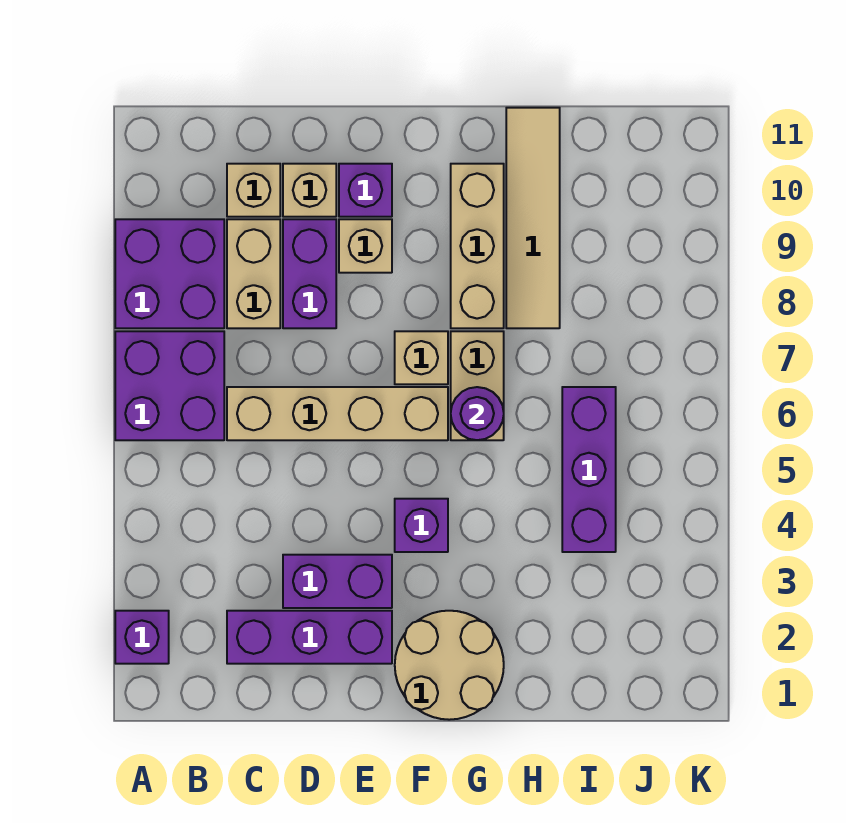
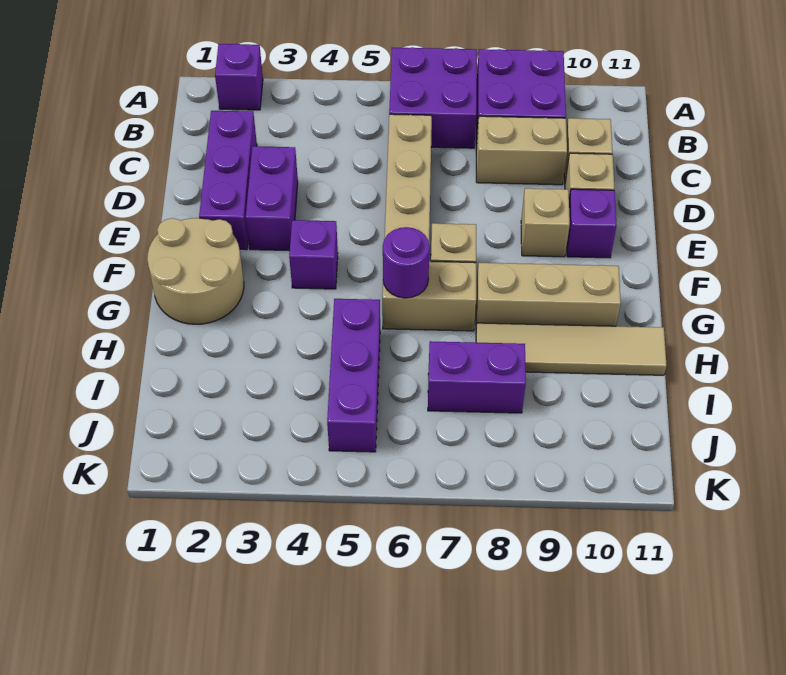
purple brick D8:D9 level 1 -> purple brick I7:I8 level 1
purple brick I4:I6 level 1 -> purple brick H5:J5 level 1

